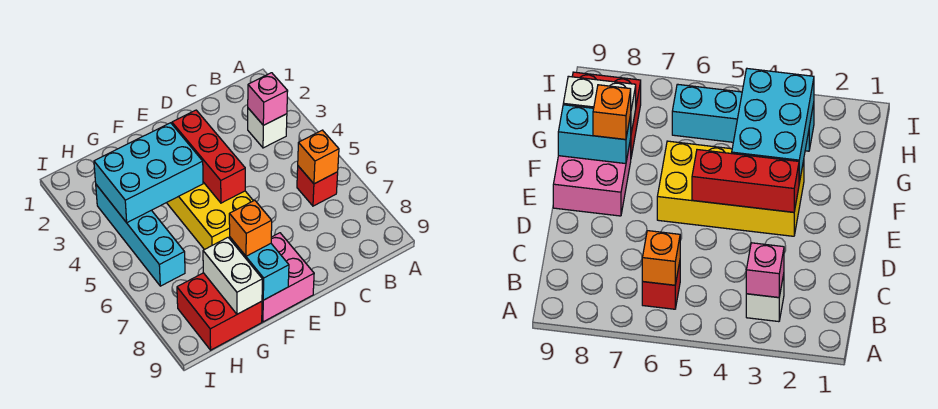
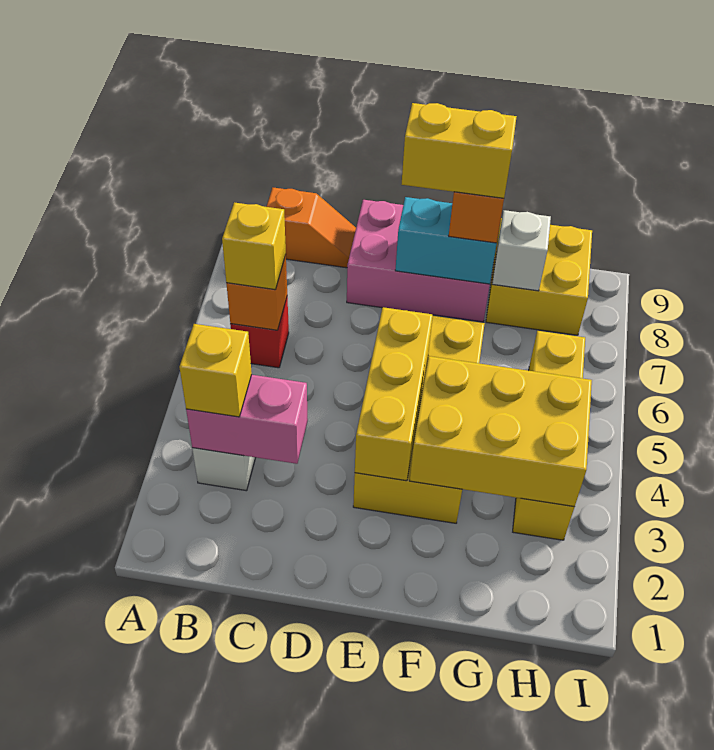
pink brick B3 level 2 -> pink brick B3:C3 level 2
none -> yellow brick B3 level 3
none -> yellow brick B6 level 3
none -> orange slope B9:C9 level 1 top B
red brick E3:E5 level 2 -> yellow brick E3:E5 level 2
pink brick E8:F9 level 1 -> pink brick D8:F9 level 1
none -> yellow brick E8:F8 level 4
cyan brick F3:H4 level 2 -> yellow brick F3:H4 level 2
cyan brick F8:F9 level 2 -> cyan brick E8:F8 level 2
red brick G8:H9 level 1 -> yellow brick G8:H9 level 1
white brick G8:G9 level 2 -> white brick G8 level 2
cyan brick H3:H6 level 1 -> yellow brick H3:H6 level 1

